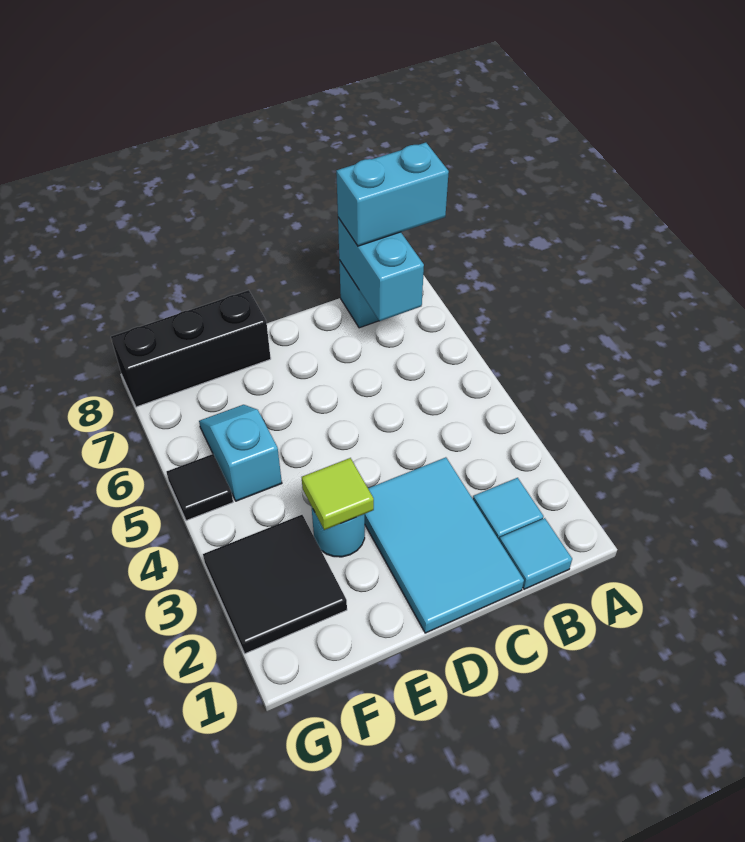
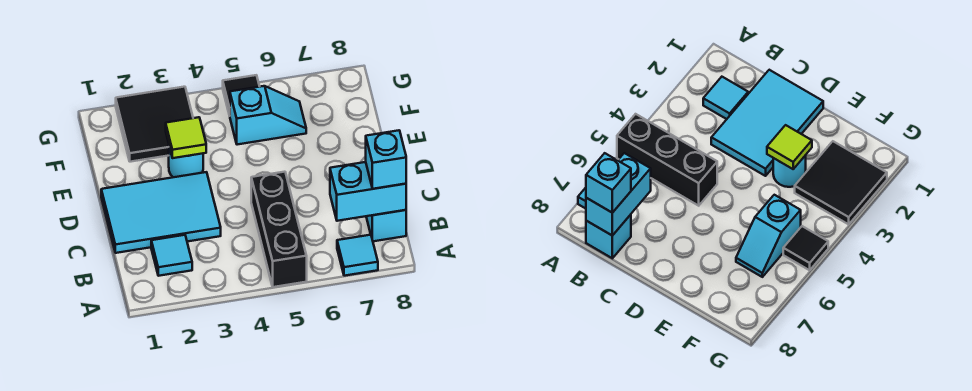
cyan brick A8:B8 level 3 -> cyan brick B8 level 3
cyan tile B1 level 1 -> cyan tile A7 level 1
black brick E8:G8 level 1 -> black brick A5:C5 level 1

